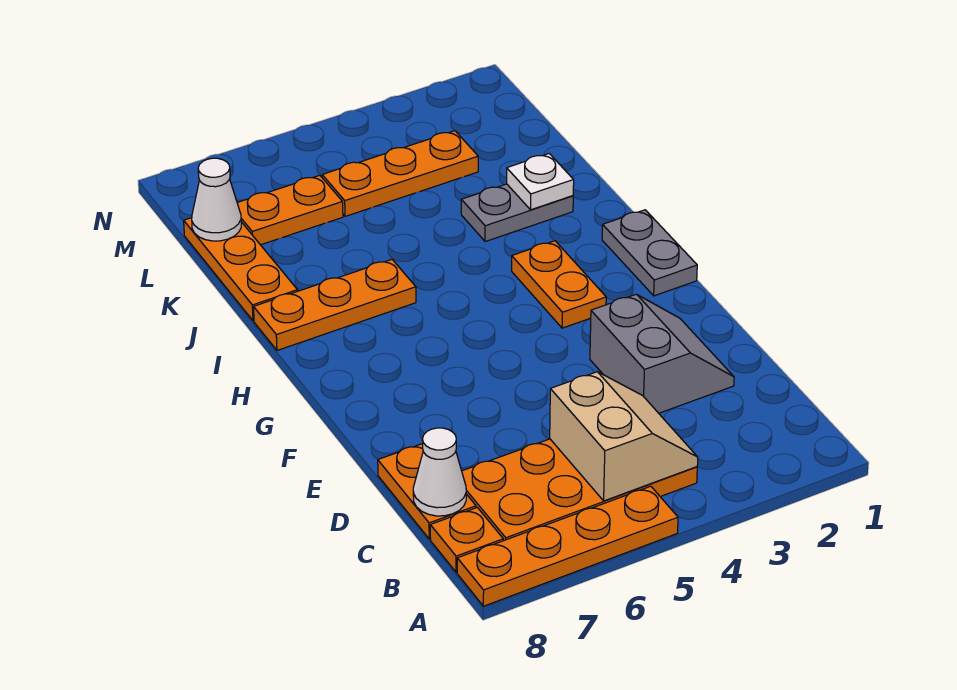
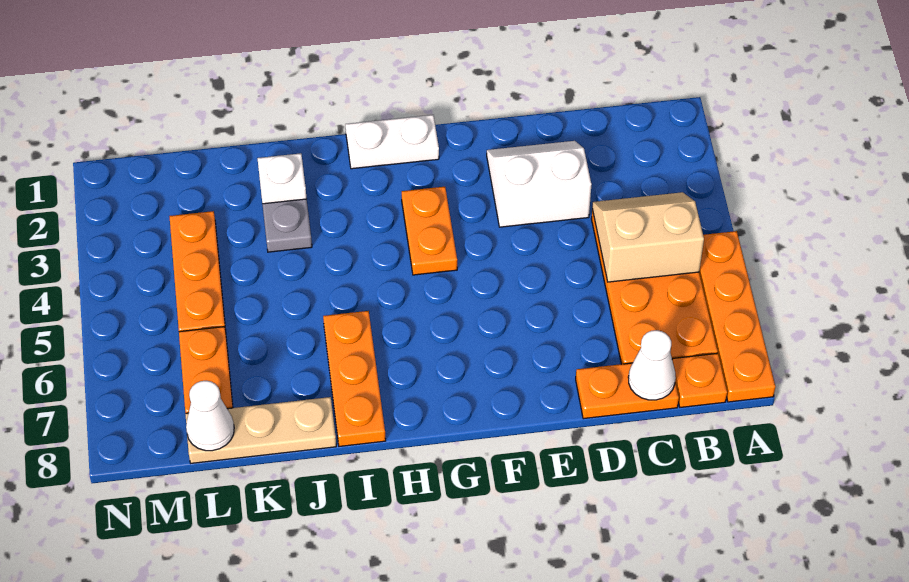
grey slope D2:E3 level 1 top 3 -> white slope D2:E3 level 1 top 3
grey plate G1:H1 level 1 -> white plate G1:H1 level 1
orange plate G3:H3 level 1 -> orange plate G3:G4 level 1
orange plate J8:L8 level 1 -> tan plate J8:L8 level 1

